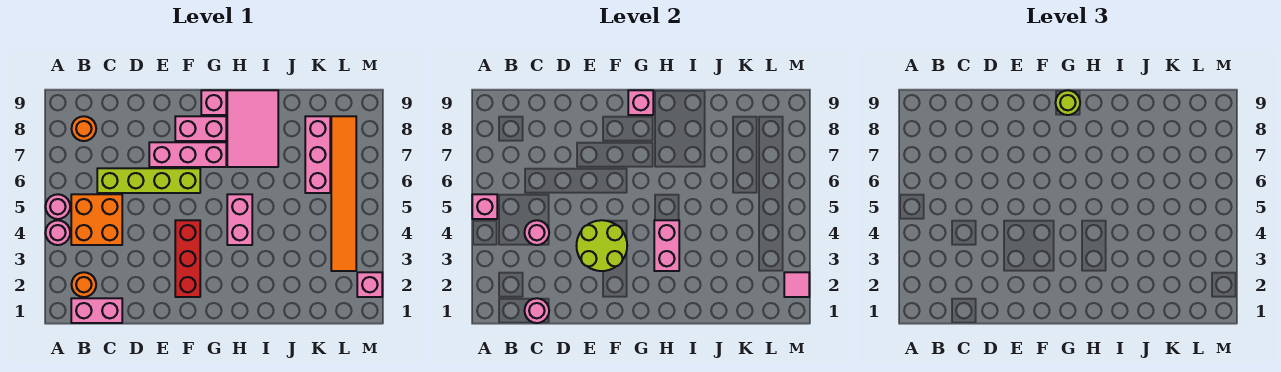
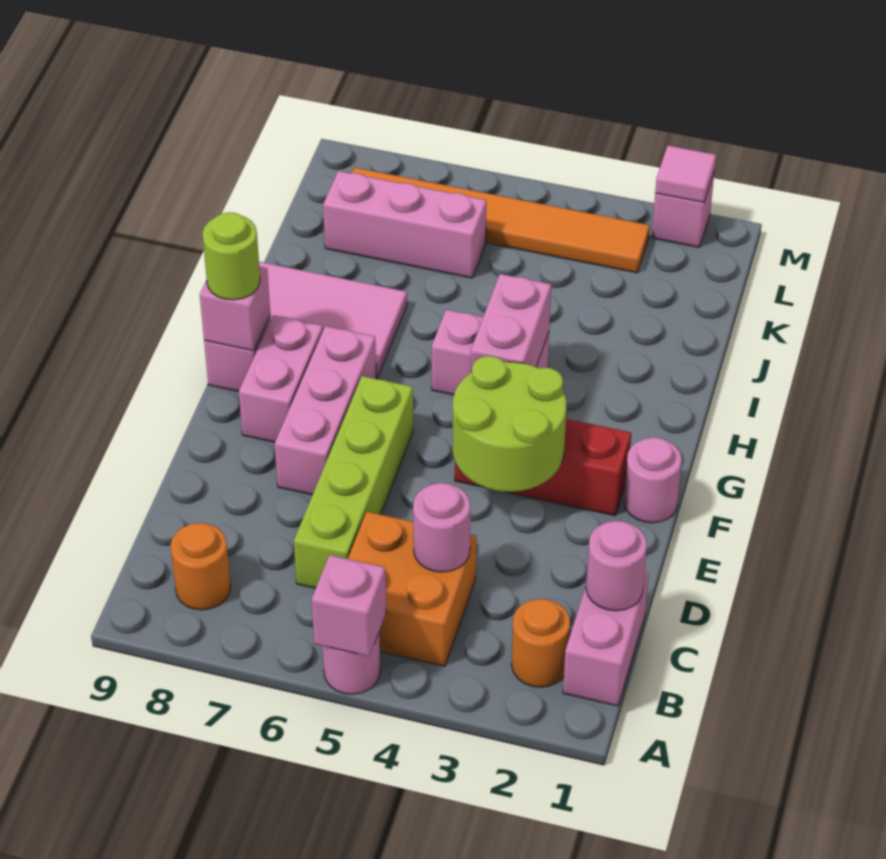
pink round brick A4 level 1 -> pink round brick F1 level 1
pink brick H3:H4 level 2 -> pink brick G4:H4 level 2

